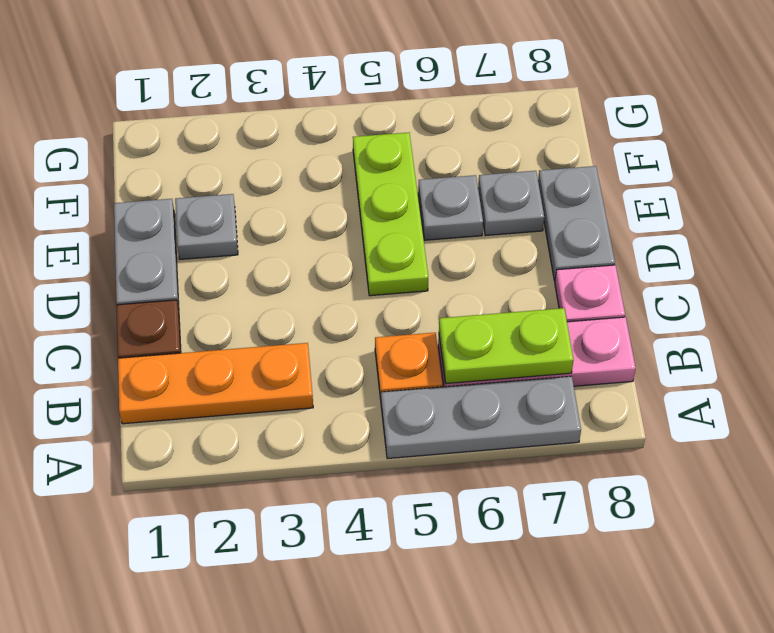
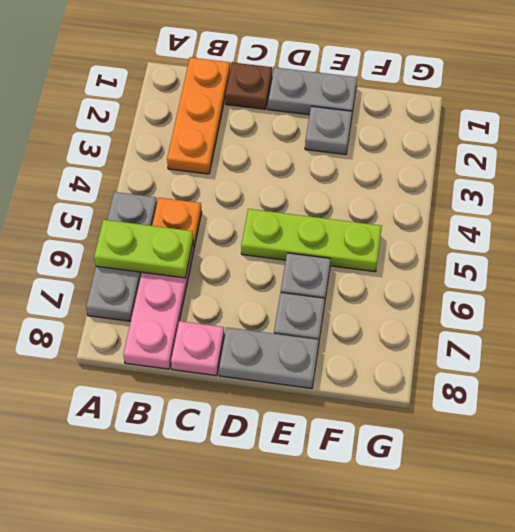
lime plate B6:B7 level 2 -> lime plate A6:B6 level 2

